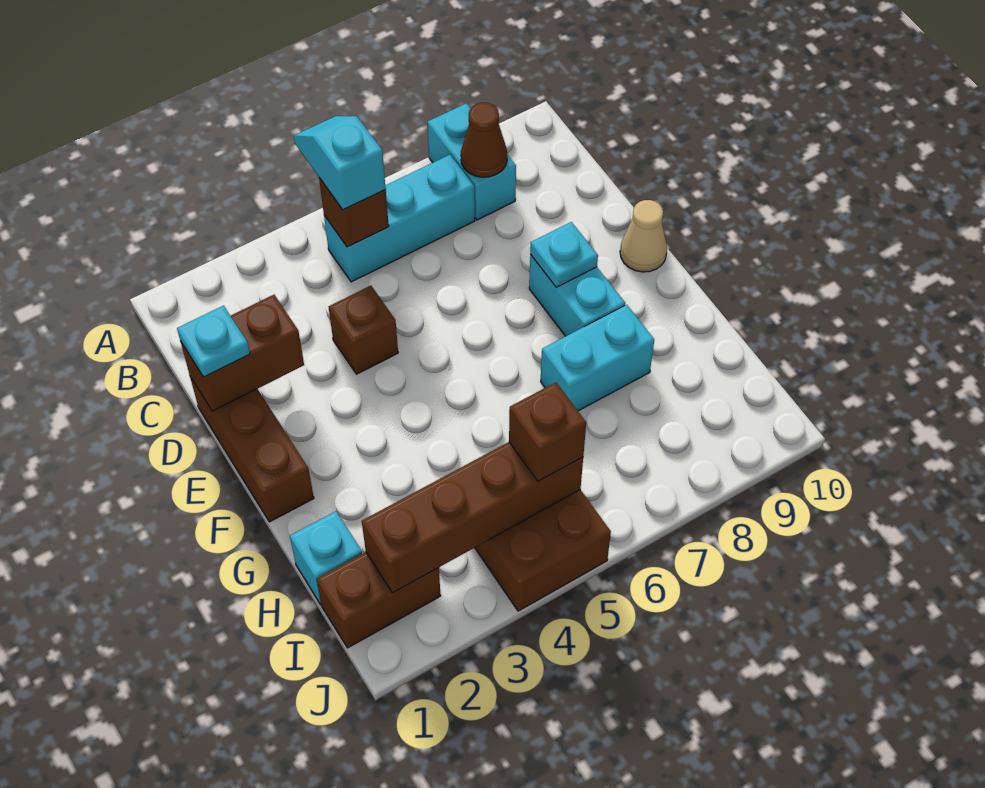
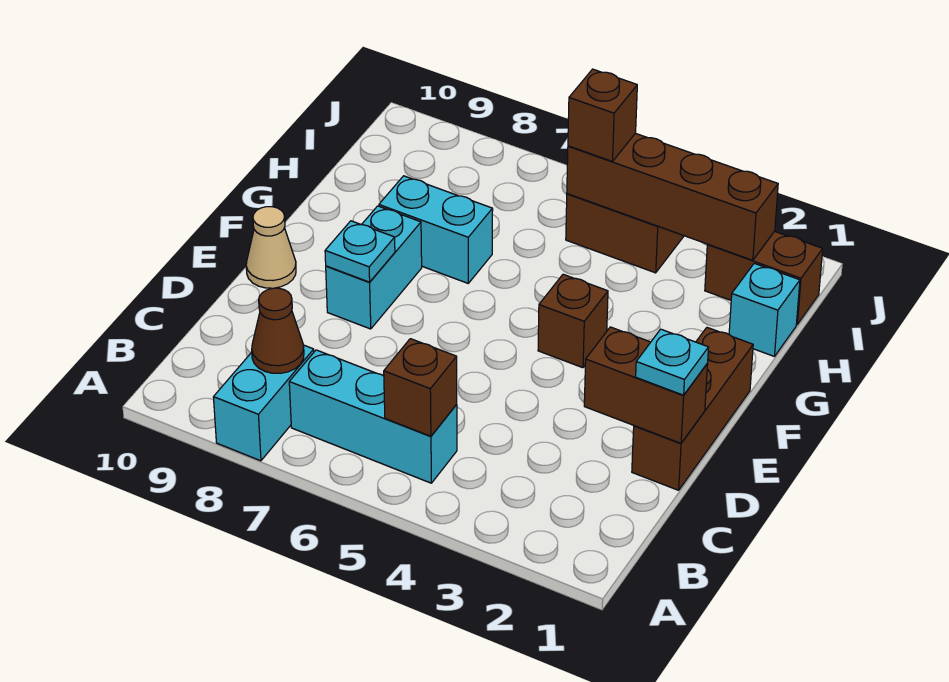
cyan slope A5:B5 level 3 top B -> none
brown brick D4 level 1 -> brown brick F4 level 1

